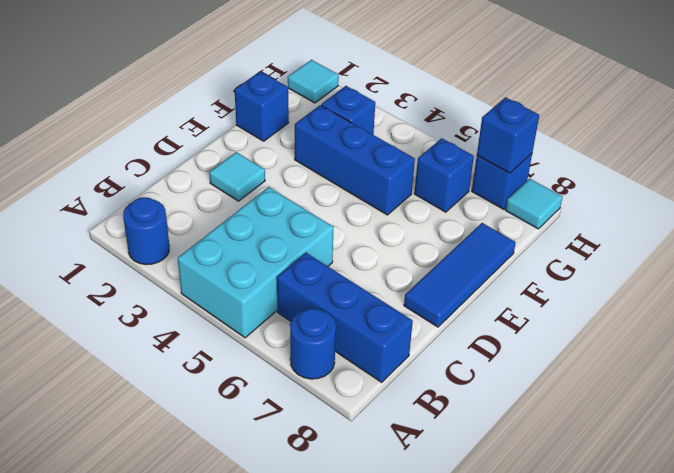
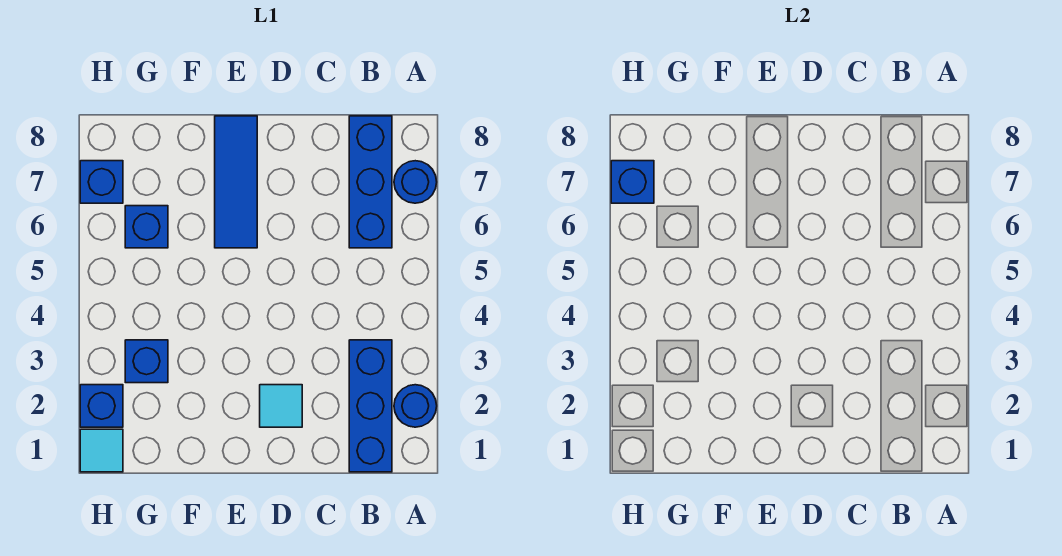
cyan brick A4:C5 level 1 -> none
blue tile D8:F8 level 1 -> blue tile E6:E8 level 1
blue brick F1 level 1 -> blue brick H2 level 1
blue brick F3:F5 level 1 -> blue brick B1:B3 level 1
cyan tile H8 level 1 -> none

